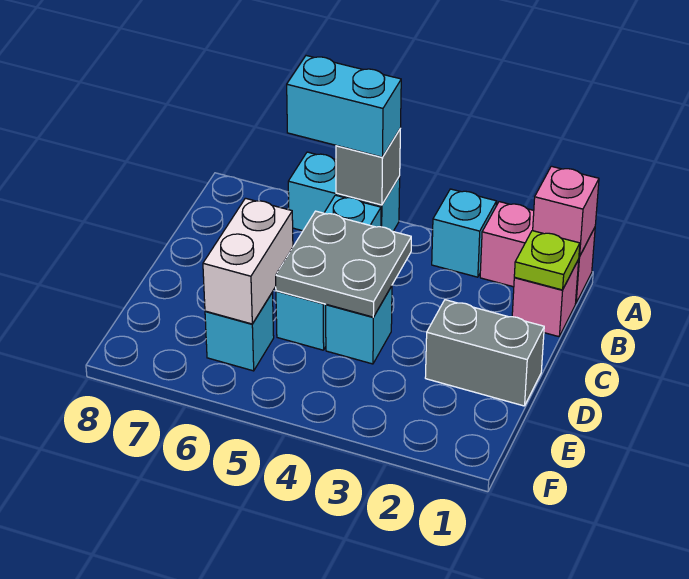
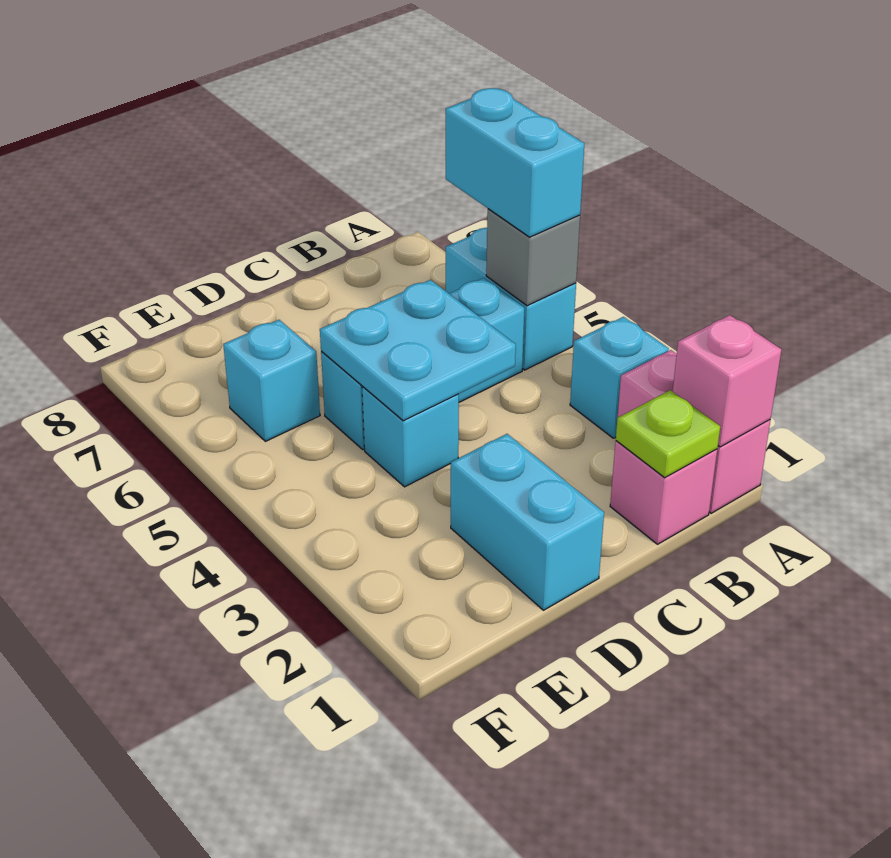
grey plate C4:D5 level 2 -> cyan plate C4:D5 level 2
grey brick D1:D2 level 1 -> cyan brick D1:D2 level 1
white brick D6:E6 level 2 -> none

